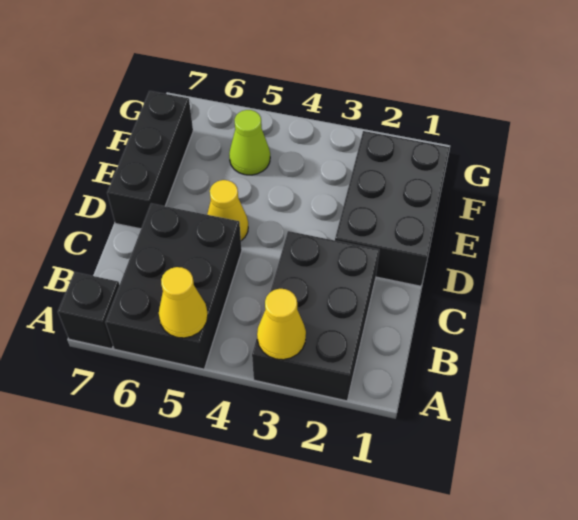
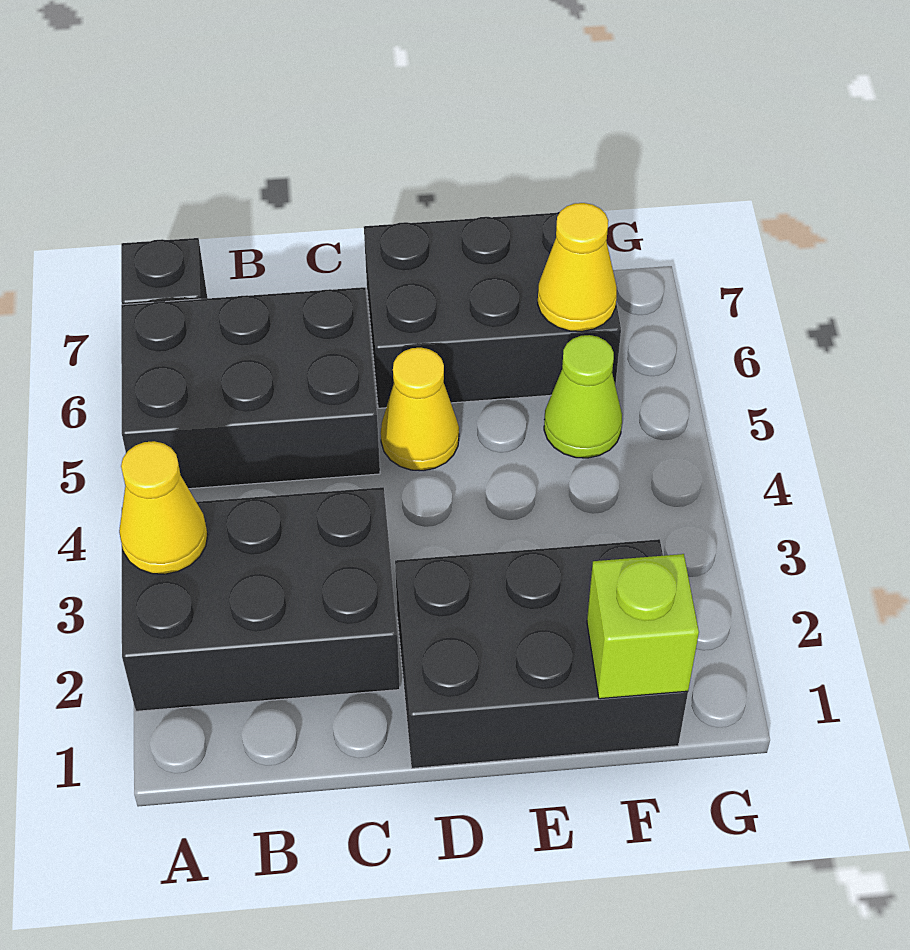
yellow cone A5 level 2 -> yellow cone F6 level 2
black brick D7:F7 level 1 -> black brick D6:F7 level 1
none -> lime brick F1 level 2

